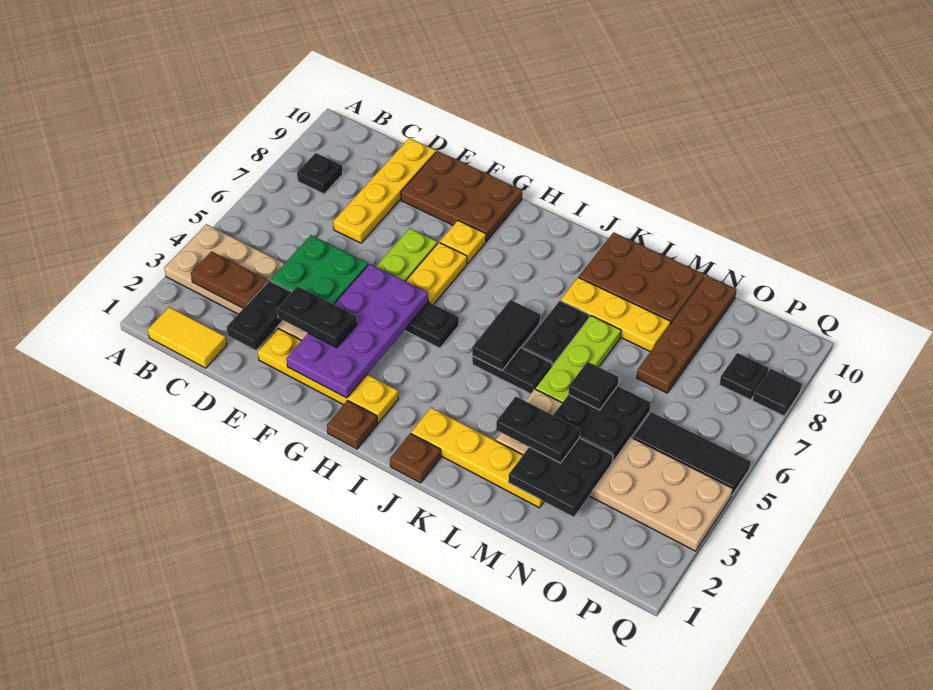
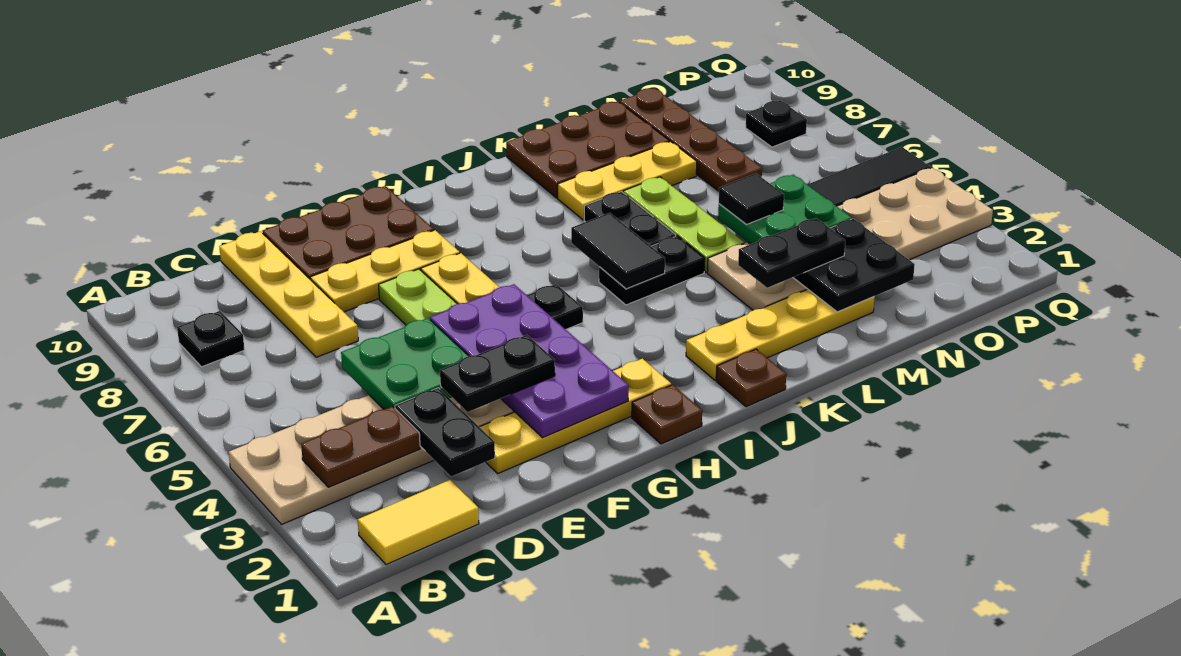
yellow plate G8 level 1 -> yellow plate E8:G8 level 1
black plate M4:N5 level 2 -> green plate M4:N5 level 2
black tile Q8 level 1 -> none

